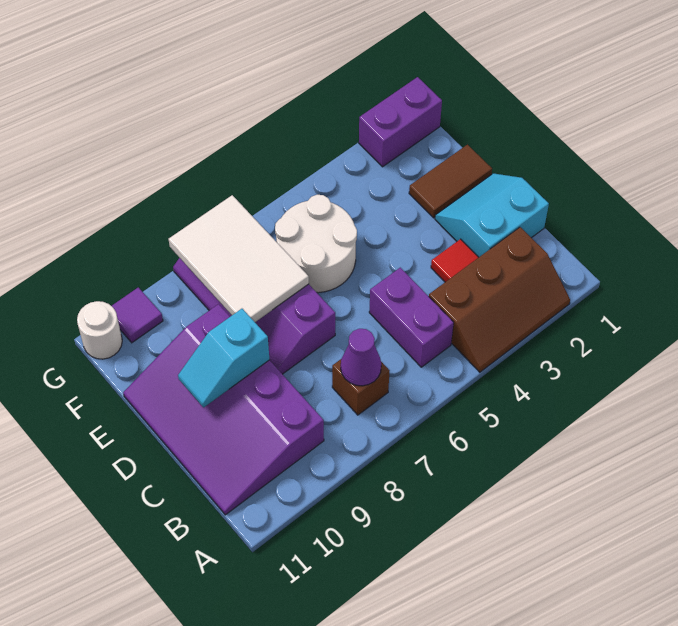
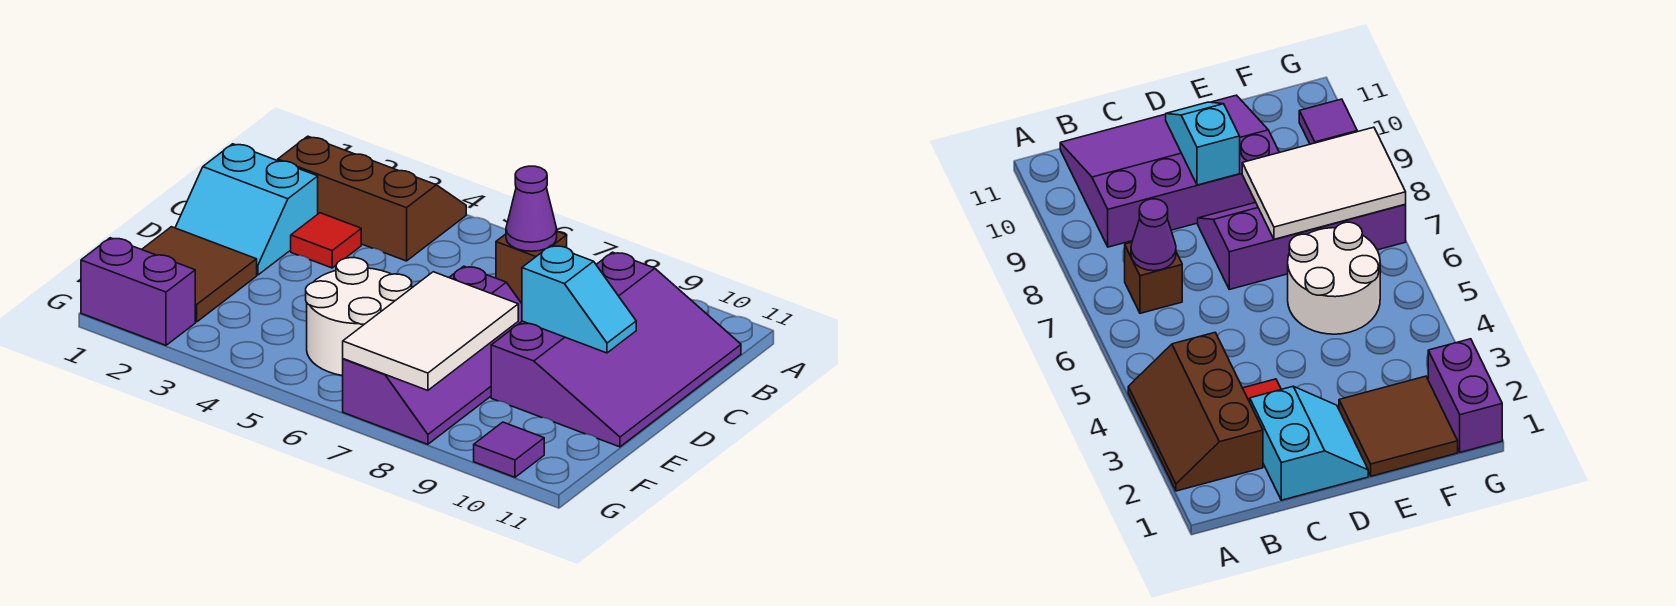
purple brick B5:C5 level 1 -> none
brown tile E1:E2 level 1 -> brown tile E1:F2 level 1
white round brick G11 level 1 -> none

